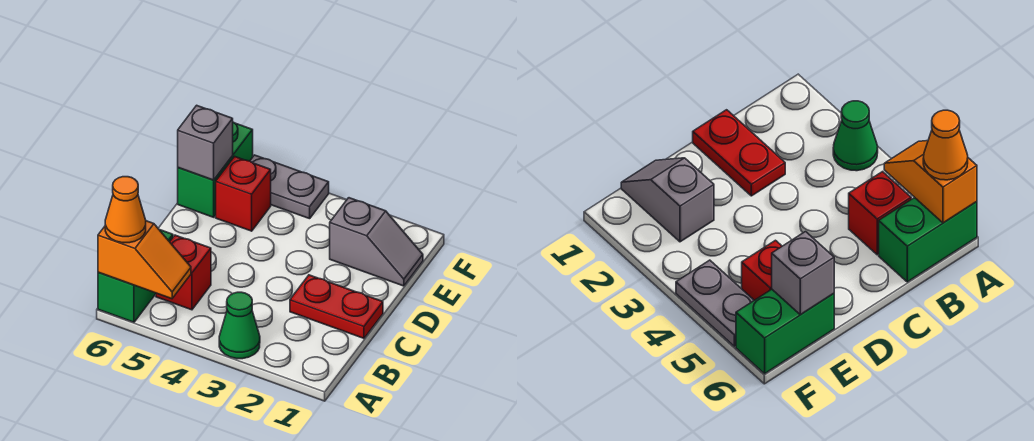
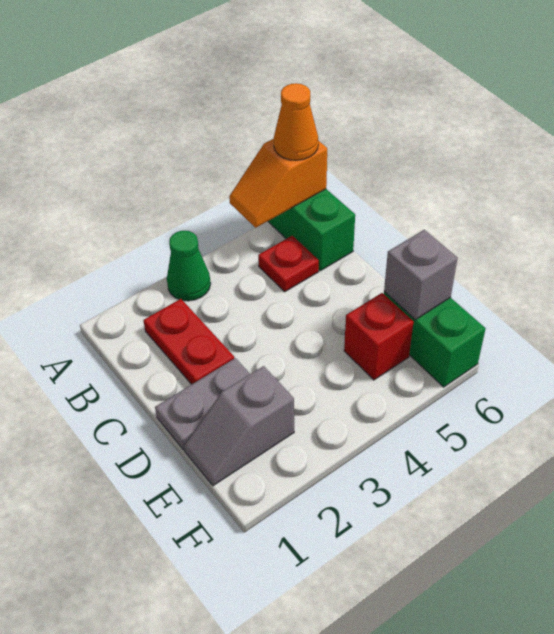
red brick B5 level 1 -> red plate B5 level 1
red plate C1:C2 level 1 -> red plate B2:C2 level 1
grey plate F4:F5 level 1 -> grey plate D1:D2 level 1

